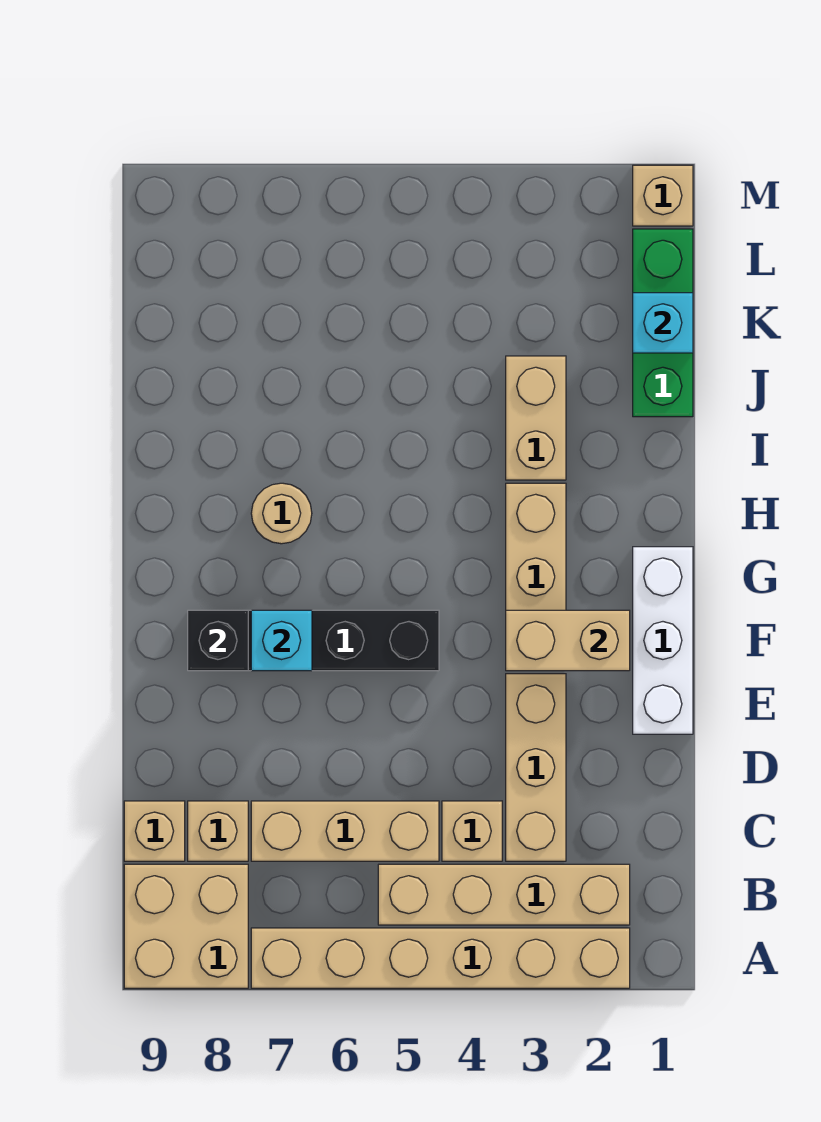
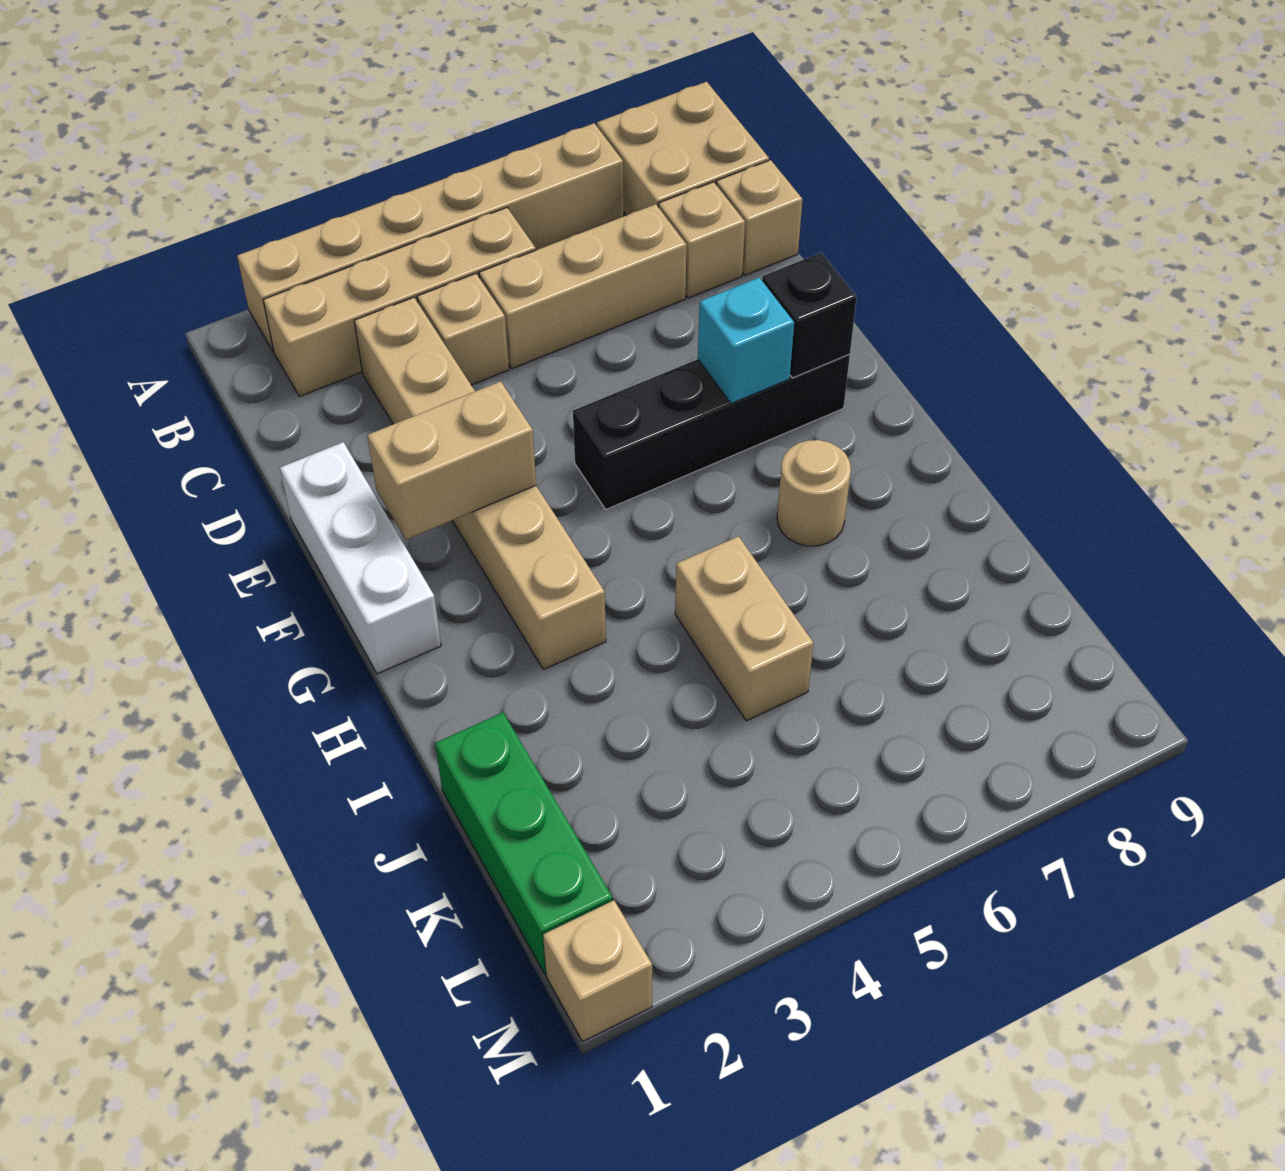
tan brick I3:J3 level 1 -> tan brick I5:J5 level 1
cyan brick K1 level 2 -> none

